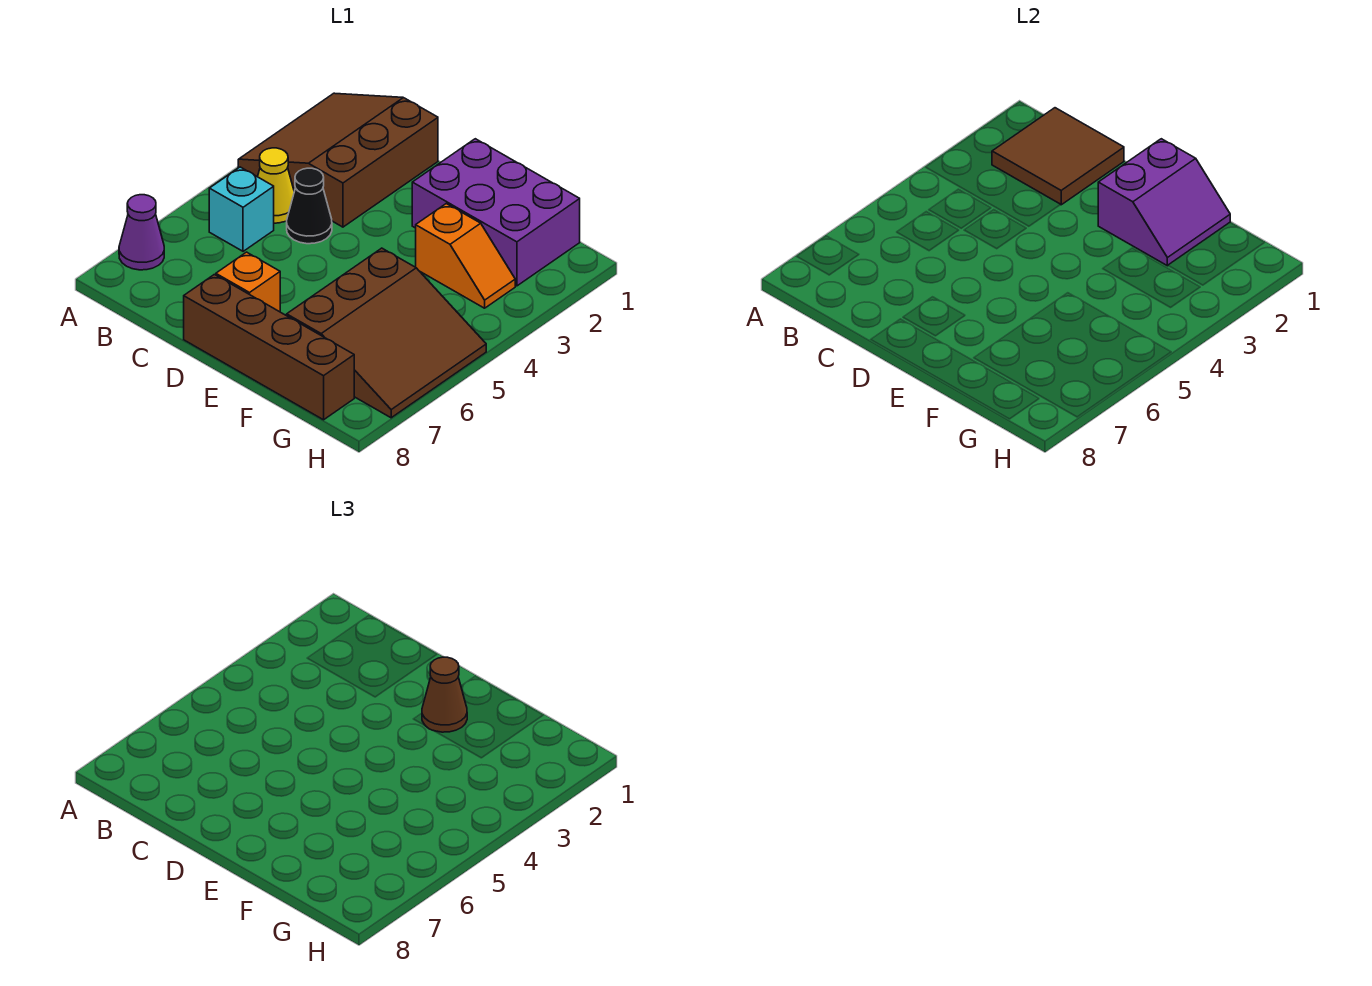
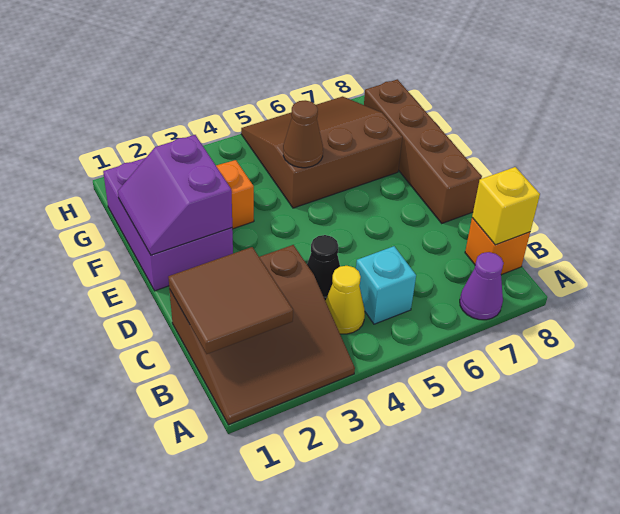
none -> yellow brick B8 level 2
orange brick D7 level 1 -> orange brick B8 level 1
purple slope E1:F2 level 2 top E -> purple slope E1:F2 level 2 top 2
brown cone E2 level 3 -> brown cone F5 level 2

